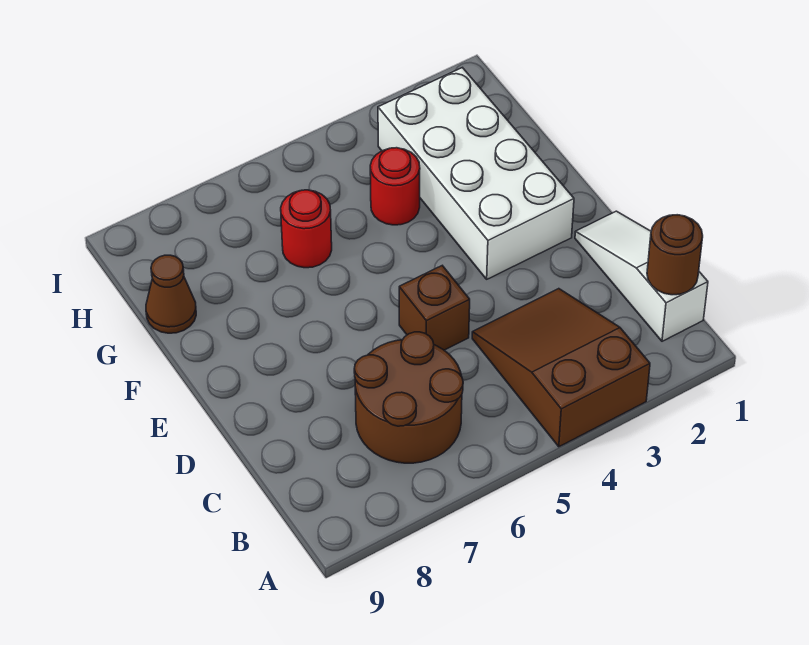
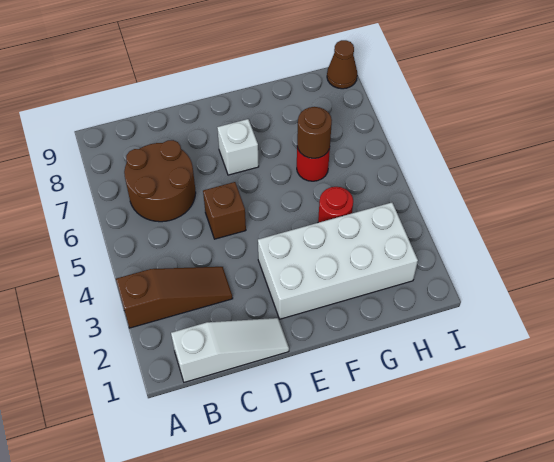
brown slope A3:C4 level 1 top A -> brown slope A3:C3 level 1 top A
brown round brick B1 level 2 -> brown round brick G6 level 2
none -> white brick E7 level 1
brown cone G9 level 1 -> brown cone I9 level 1

